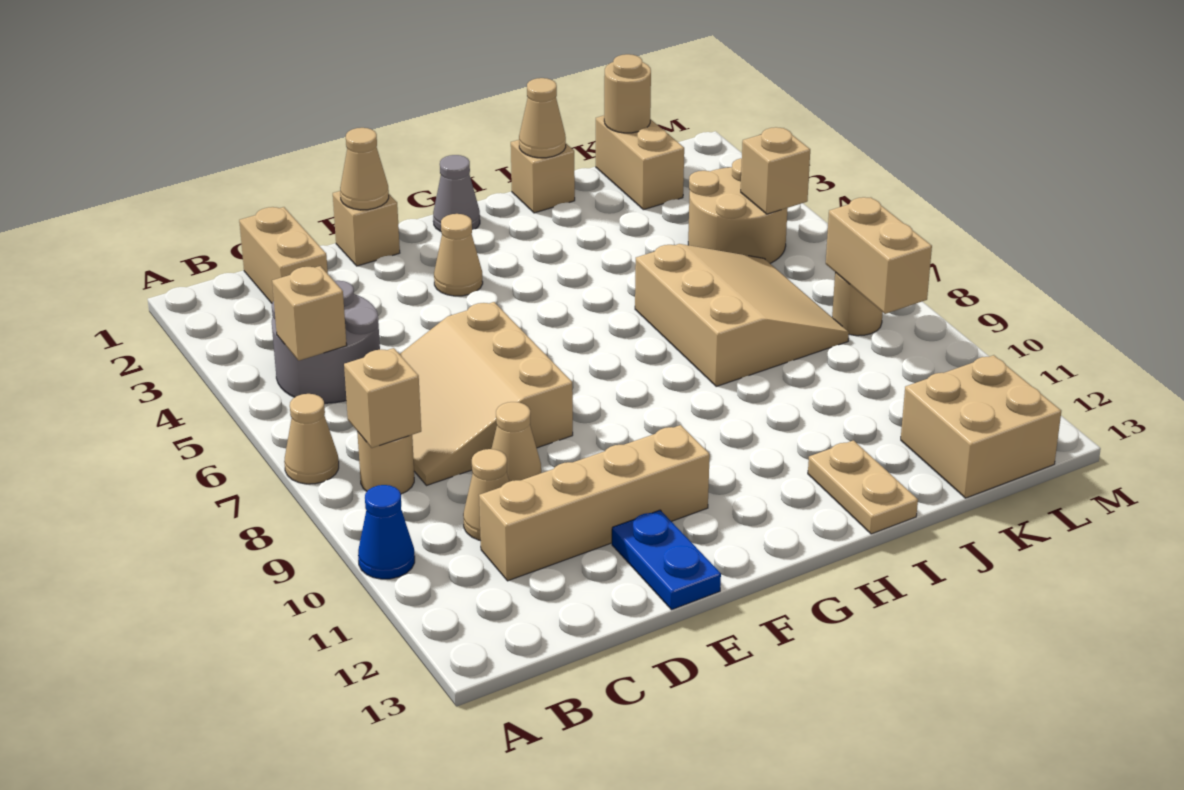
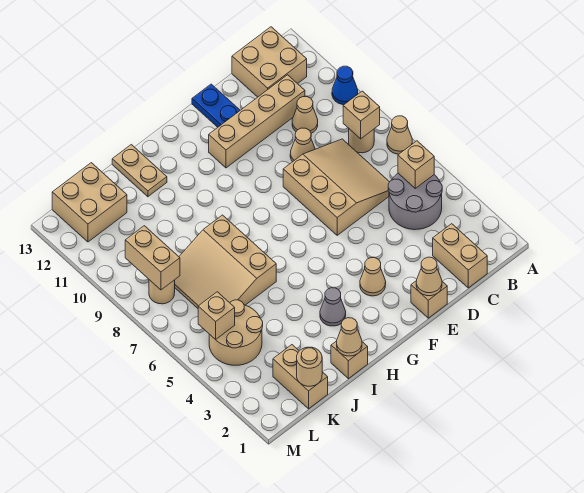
none -> tan brick B12:C13 level 1
grey cone G1 level 1 -> grey cone H3 level 1

